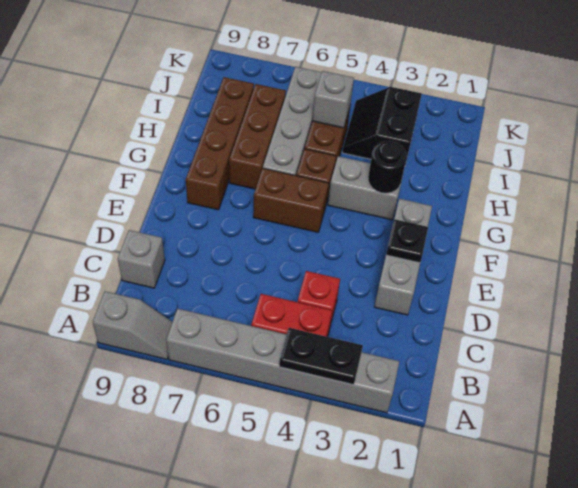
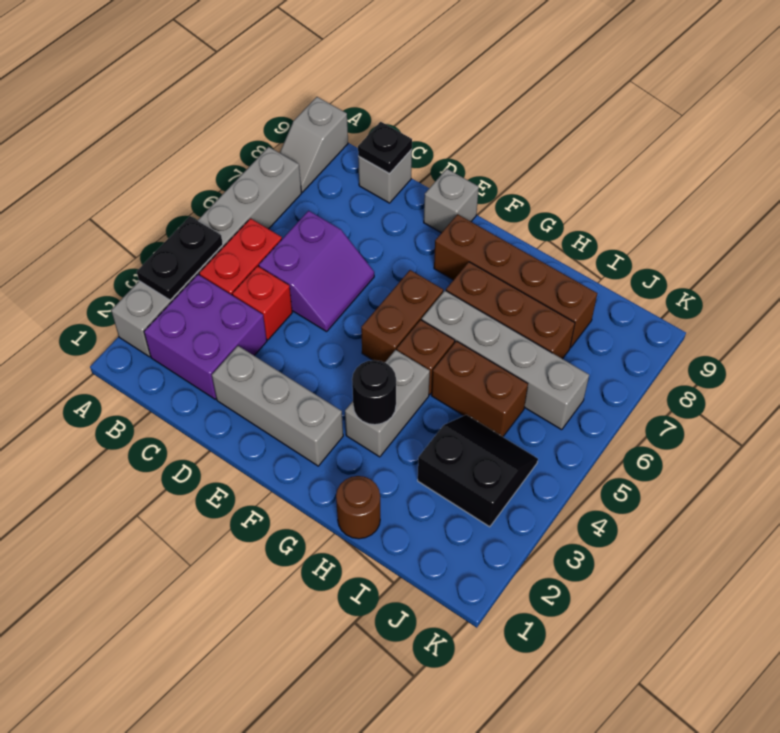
none -> purple brick B2:C3 level 1
none -> purple slope C5:D6 level 1 top C
black plate E2 level 2 -> black plate C9 level 2
none -> brown round brick H1 level 1
grey brick I5 level 2 -> grey brick E9 level 1

